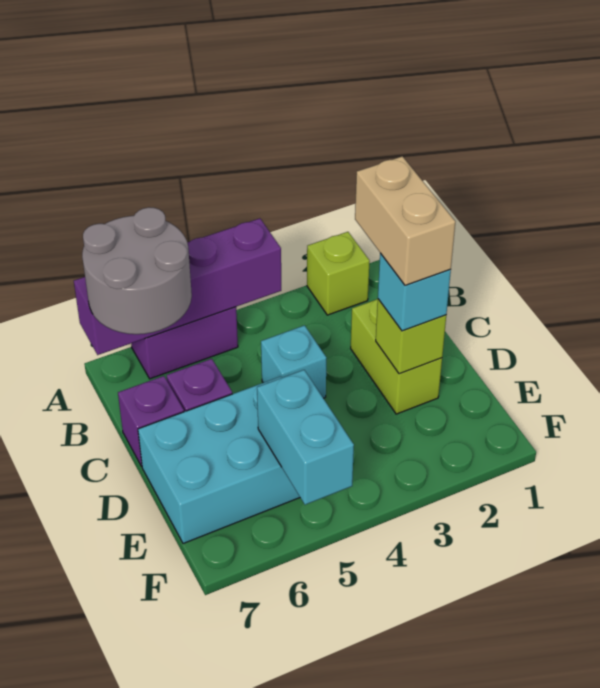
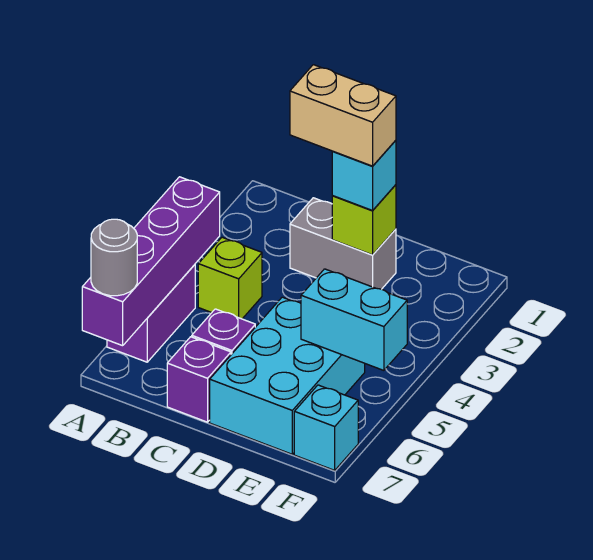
lime brick A2 level 1 -> lime brick B4 level 1
grey round brick A6:B7 level 3 -> grey round brick A7 level 3
lime brick C2:D2 level 1 -> grey brick C2:D2 level 1
cyan brick C4 level 1 -> cyan brick F7 level 1

